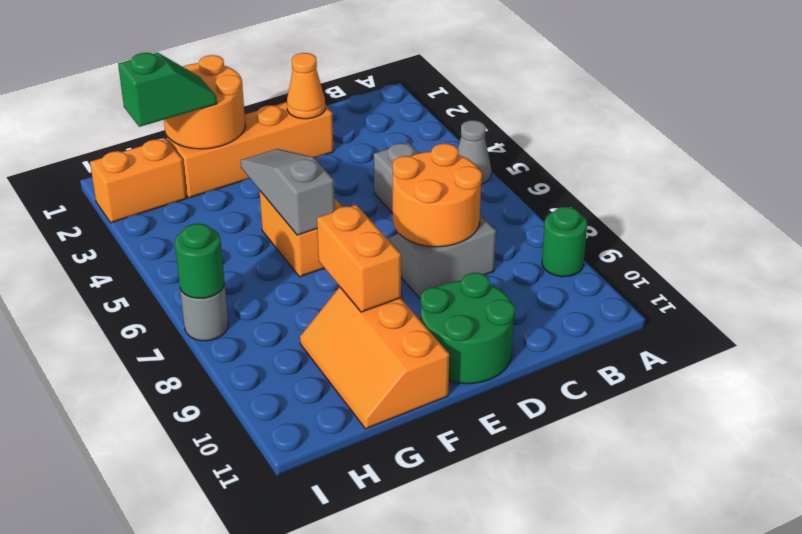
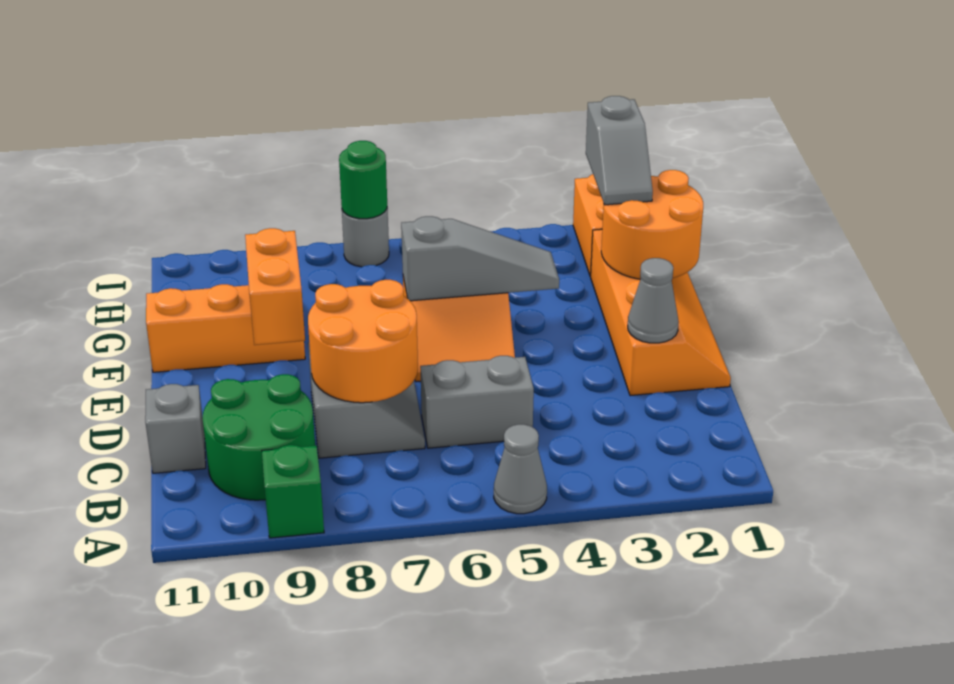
green round brick A9 level 1 -> green brick A9 level 1
none -> grey brick C11 level 1
orange cone D2 level 2 -> grey cone D2 level 2
green round brick D10:E11 level 1 -> green round brick B9:C10 level 1
orange brick F8:F9 level 2 -> orange brick E9:F9 level 2
green slope G2:H2 level 3 top H -> grey slope G2:H2 level 3 top H

